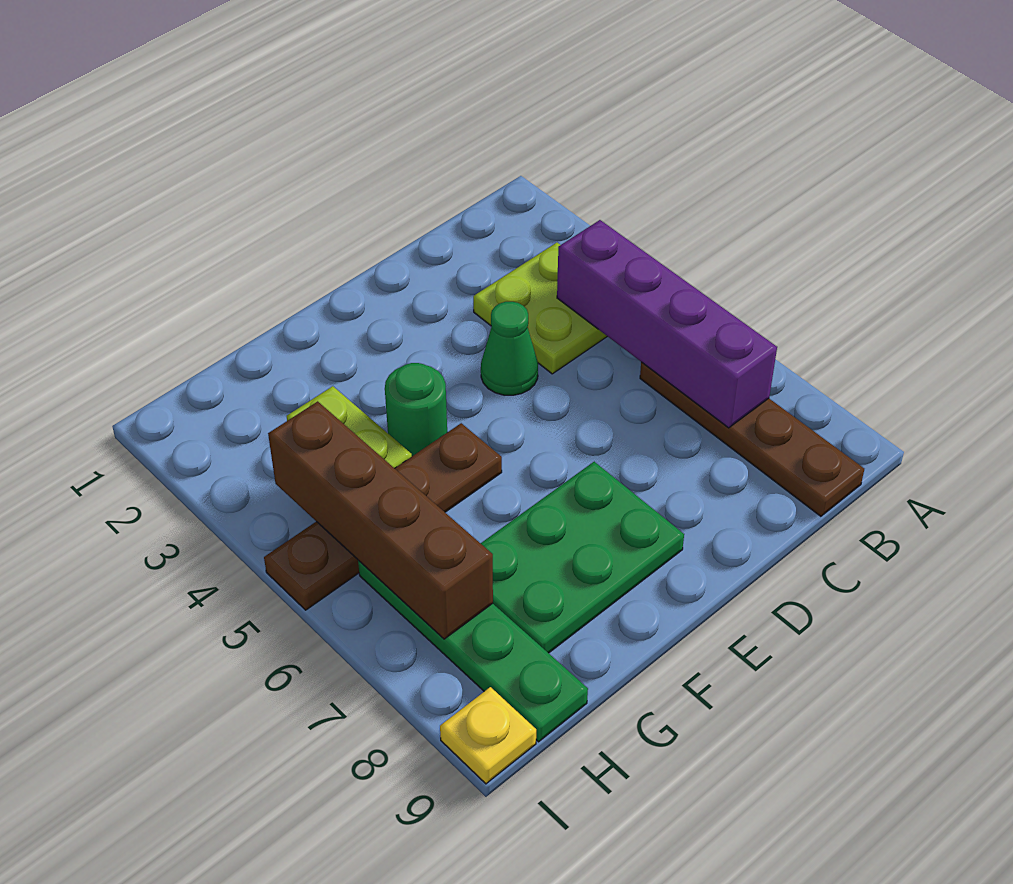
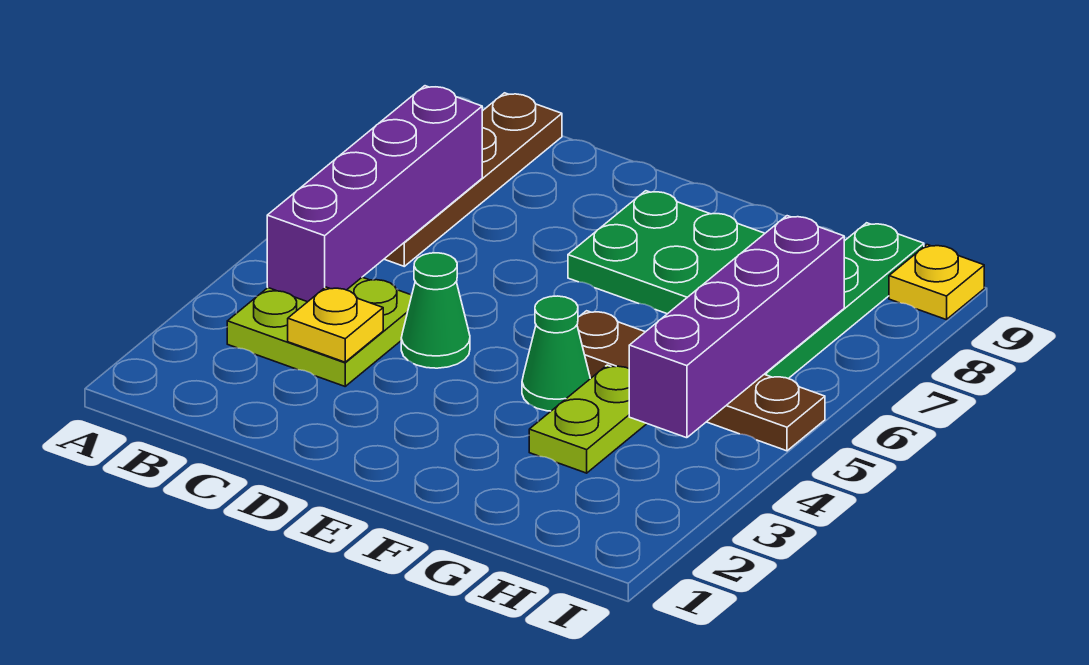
none -> yellow plate C3 level 2
green round brick F4 level 1 -> green cone F4 level 1
brown brick H4:H7 level 2 -> purple brick H4:H7 level 2

